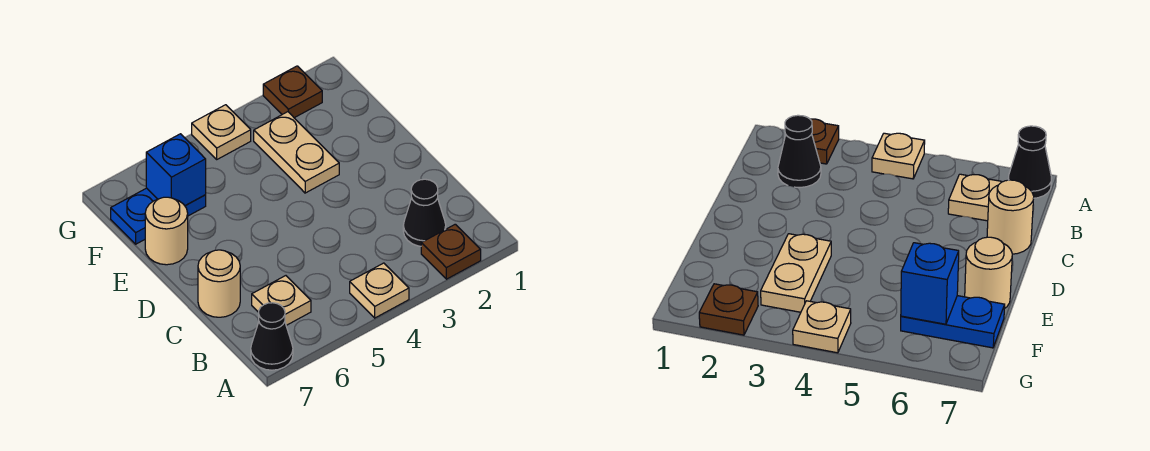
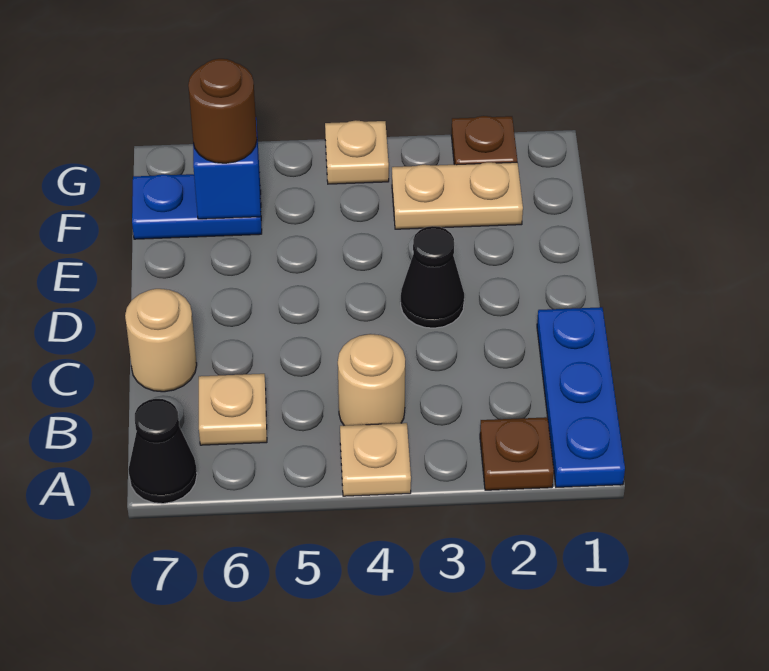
none -> blue plate A1:C1 level 1
black cone B2 level 1 -> black cone D3 level 1
tan plate E3:F3 level 1 -> tan plate F2:F3 level 1
tan round brick E7 level 1 -> tan round brick B4 level 1
none -> brown round brick F6 level 3

